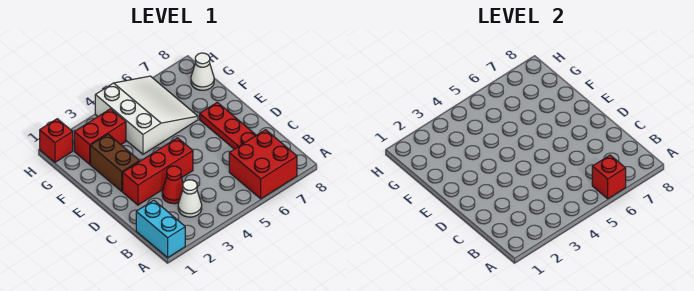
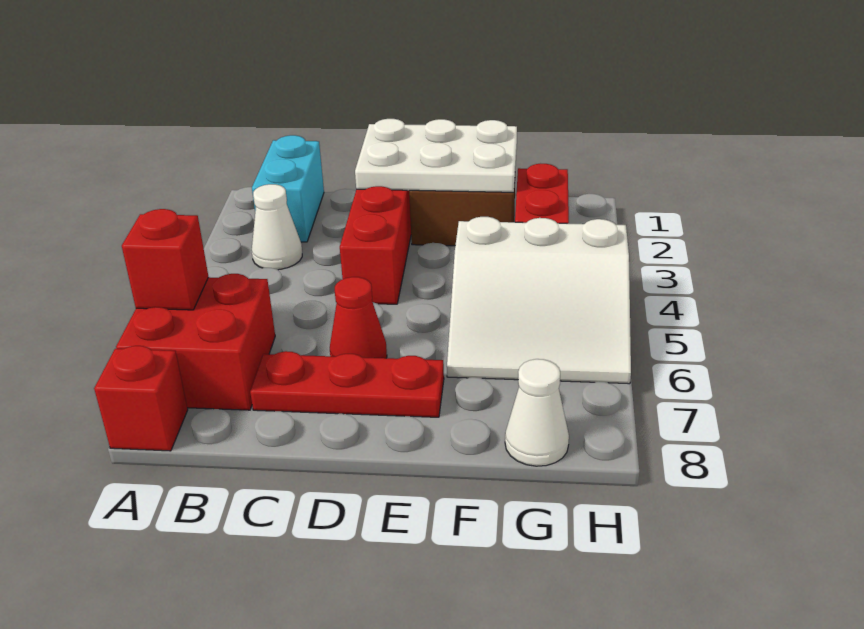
cyan brick A1:B1 level 1 -> cyan brick B1:B2 level 1
red cone C3 level 1 -> red cone D6 level 1
none -> white plate D1:F2 level 2
red brick H1 level 1 -> red brick A8 level 1

